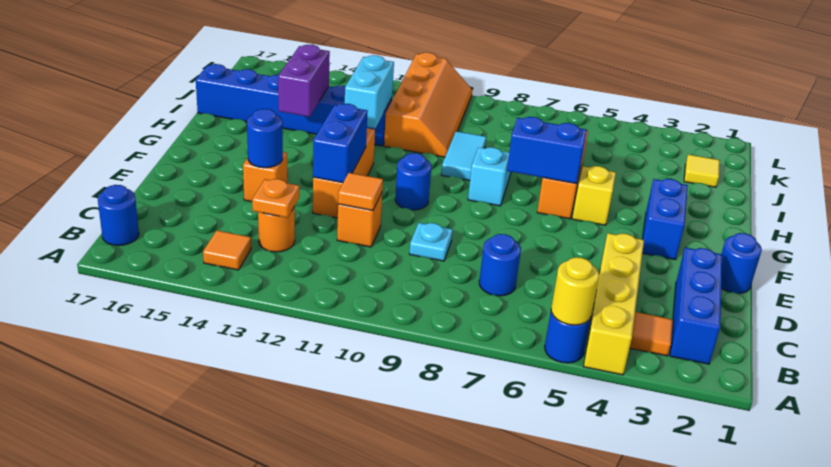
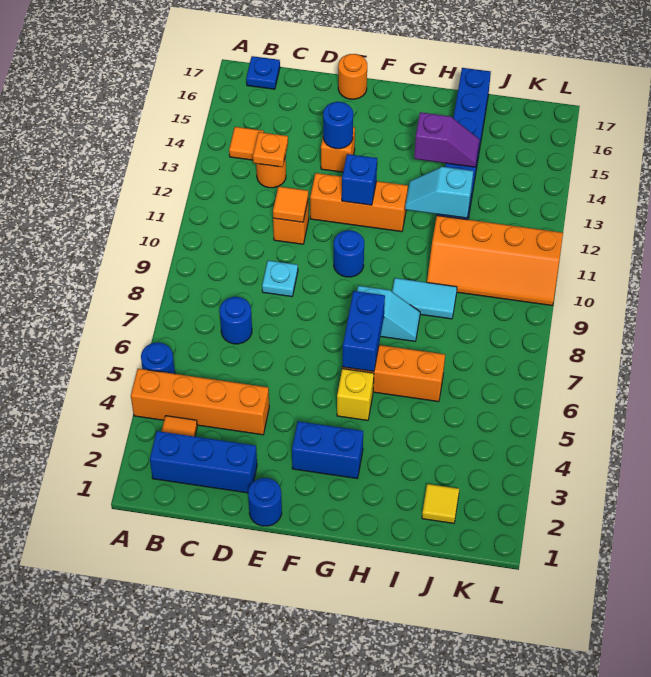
yellow brick A4:D4 level 1 -> orange brick A4:D4 level 1
yellow round brick A5 level 2 -> none
blue round brick B17 level 1 -> blue plate B17 level 1
blue brick E12:F12 level 2 -> blue brick F12 level 2
none -> orange round brick E17 level 1
cyan brick H12:I12 level 2 -> cyan slope H12:I12 level 2 top I
purple brick H14:I14 level 2 -> purple slope H14:I14 level 2 top H

